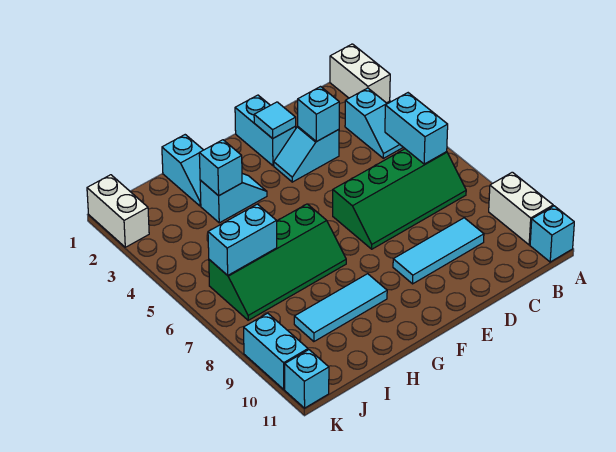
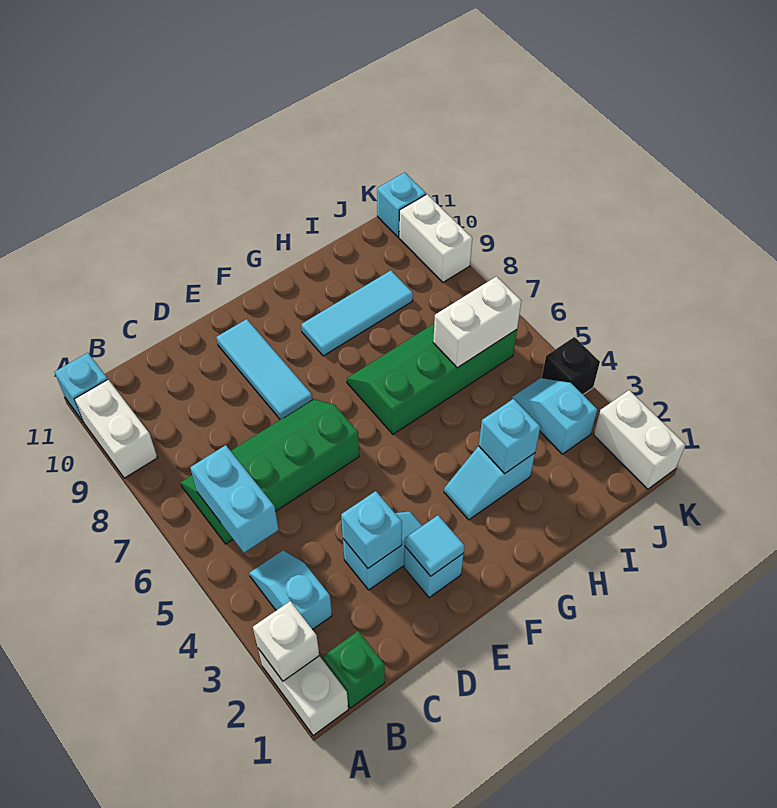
none -> white brick A2 level 2
none -> green brick B1 level 1
cyan tile C9:E9 level 1 -> cyan tile E8:E10 level 1
cyan brick E1:E2 level 1 -> cyan brick E2 level 1
cyan slope H1:H2 level 1 top 1 -> cyan slope J3:J4 level 1 top 3
cyan brick I6:J6 level 2 -> white brick I6:J6 level 2
none -> black brick K4 level 1
cyan brick K9:K10 level 1 -> white brick K9:K10 level 1

